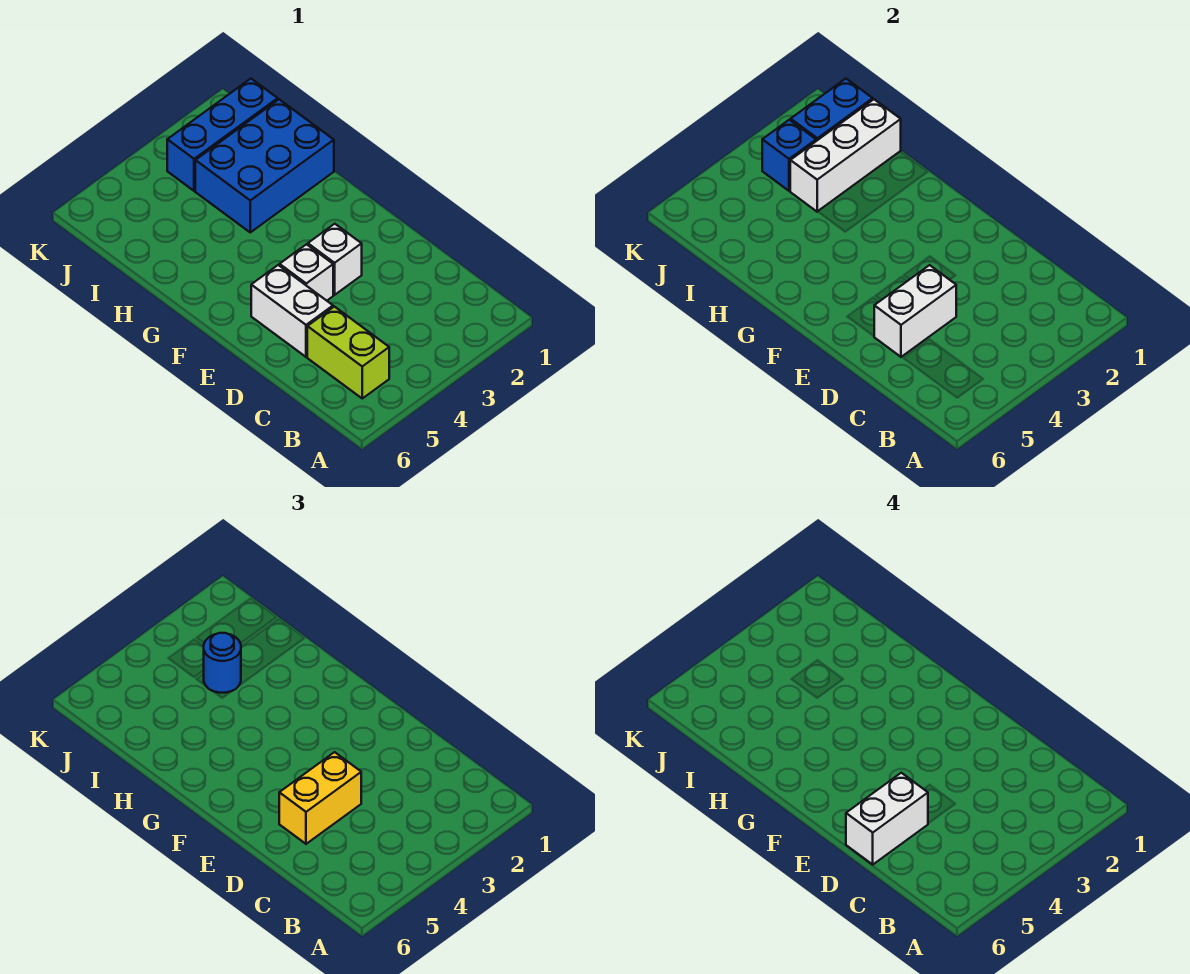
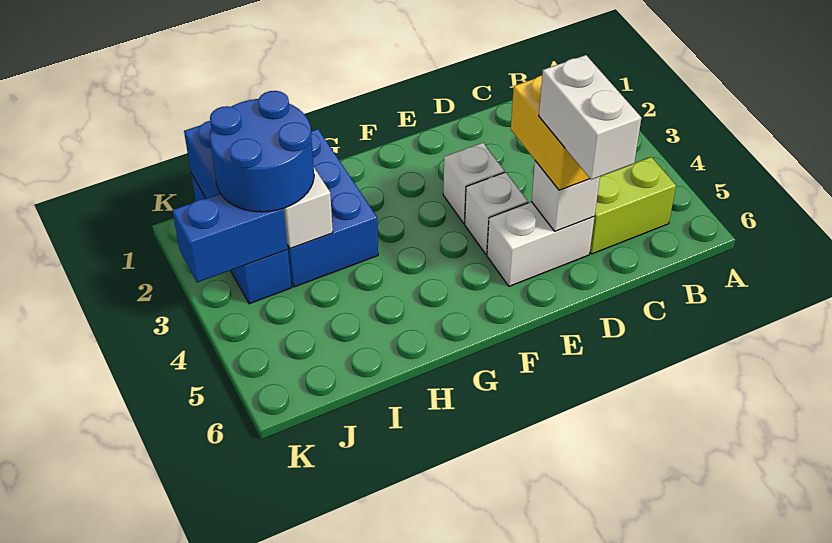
white brick D4:D5 level 2 -> white brick D5 level 2
blue round brick I3 level 3 -> blue round brick I2:J3 level 3
blue brick J3 level 2 -> blue brick J3:K3 level 2

